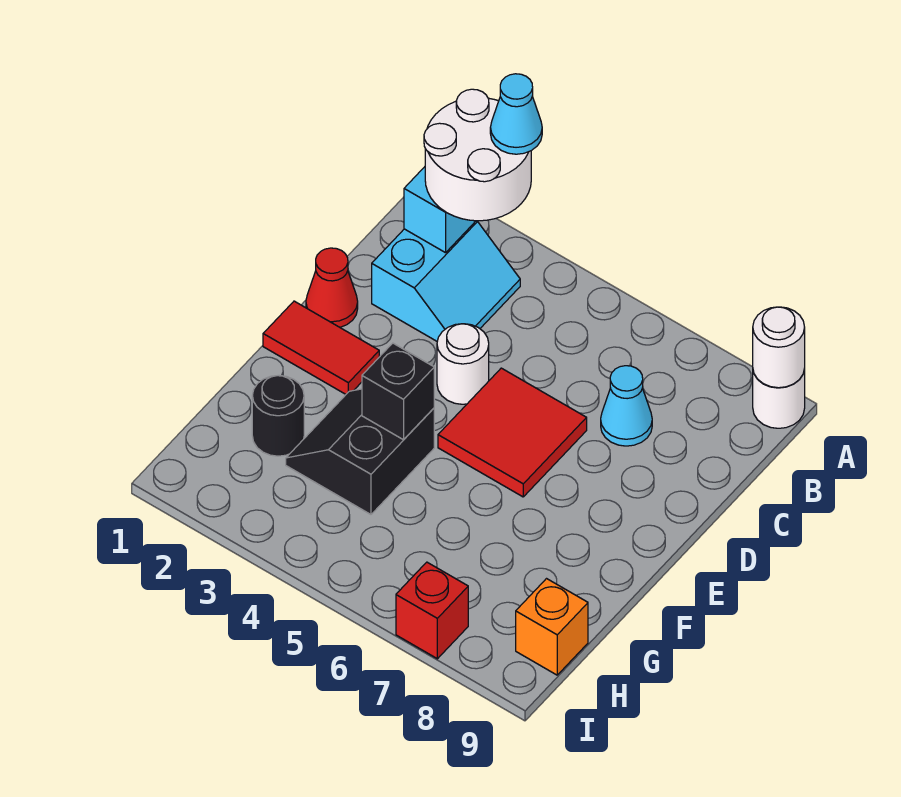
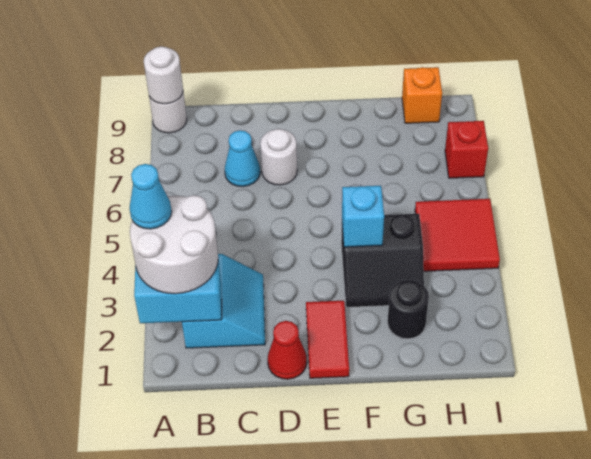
cyan slope B2:C3 level 1 top 2 -> cyan slope B2:C3 level 1 top B
white round brick D4 level 1 -> white round brick D7 level 1
red tile D5:E6 level 1 -> red tile H4:I5 level 1
black brick F4 level 2 -> cyan brick F4 level 2

